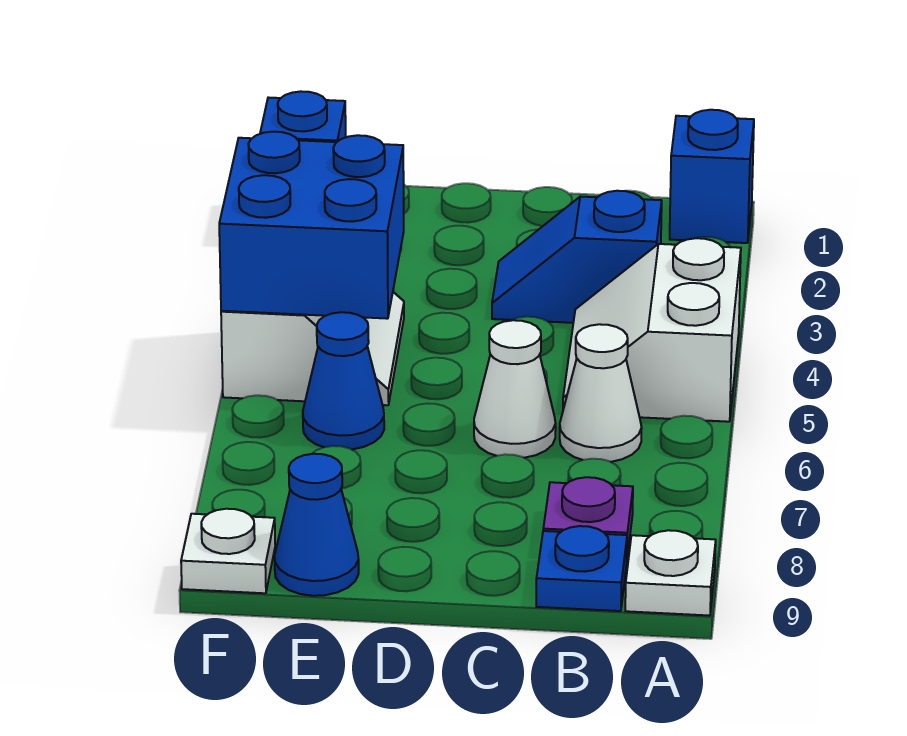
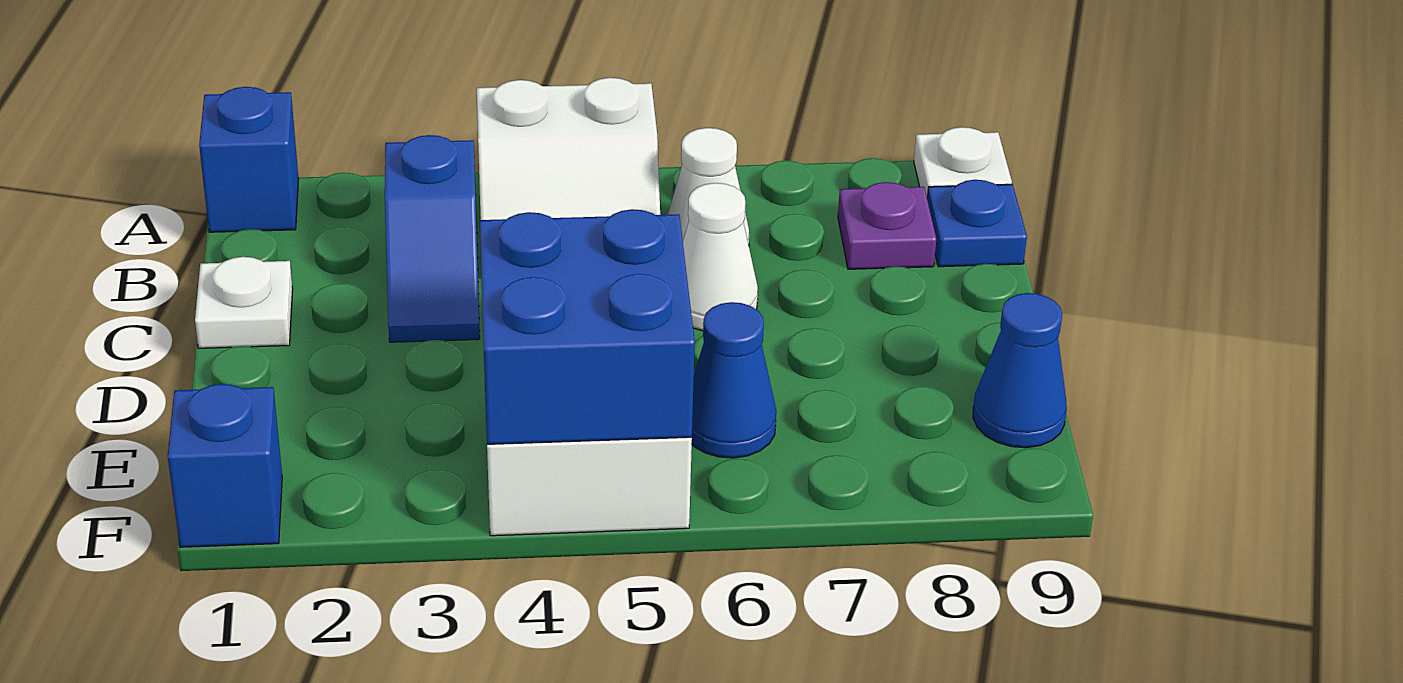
white plate F9 level 1 -> white plate C1 level 1

